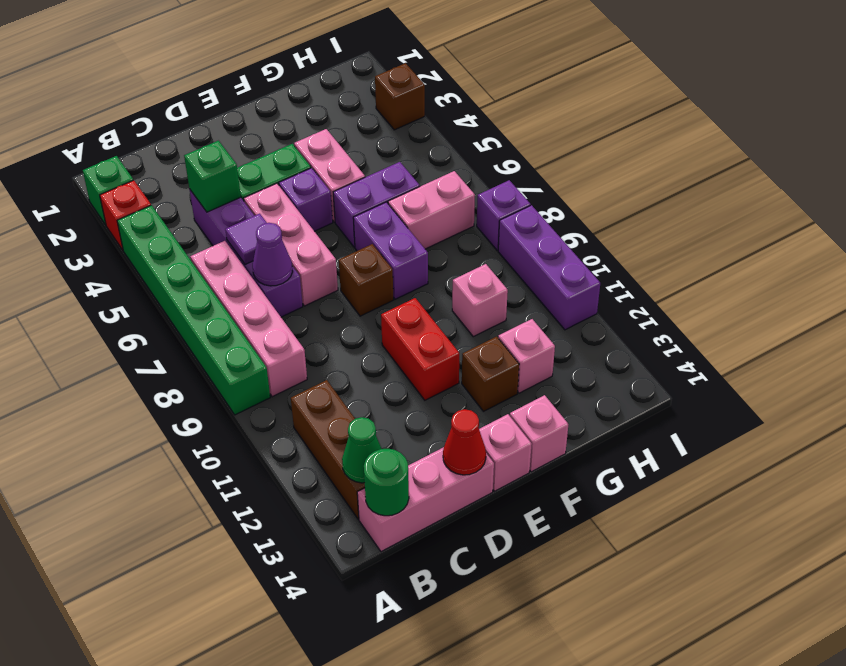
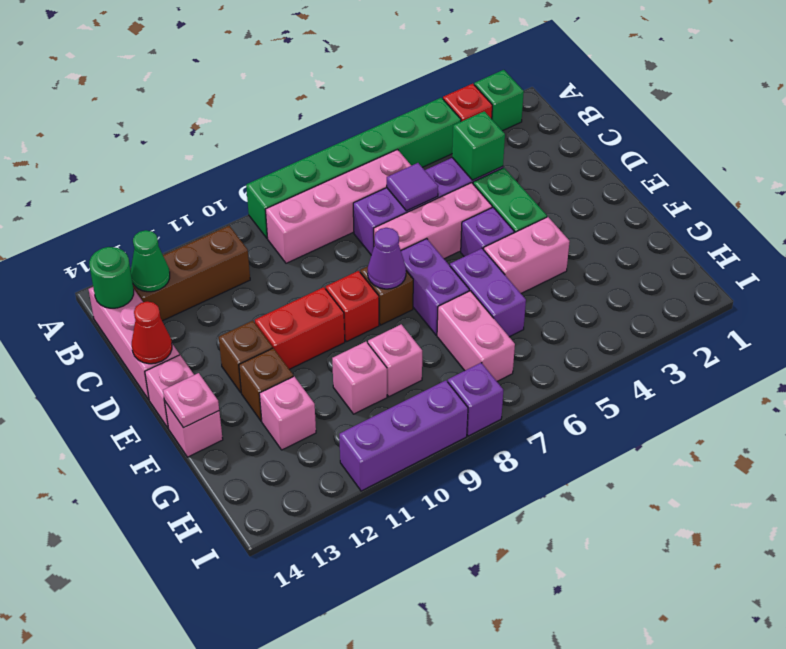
purple cone C7 level 2 -> purple cone E8 level 2
none -> red brick E9 level 1
purple brick F7:F8 level 1 -> purple brick E7:F7 level 1
none -> pink plate F14 level 2
none -> pink brick G9 level 1
brown brick I3 level 1 -> brown brick E12 level 1

